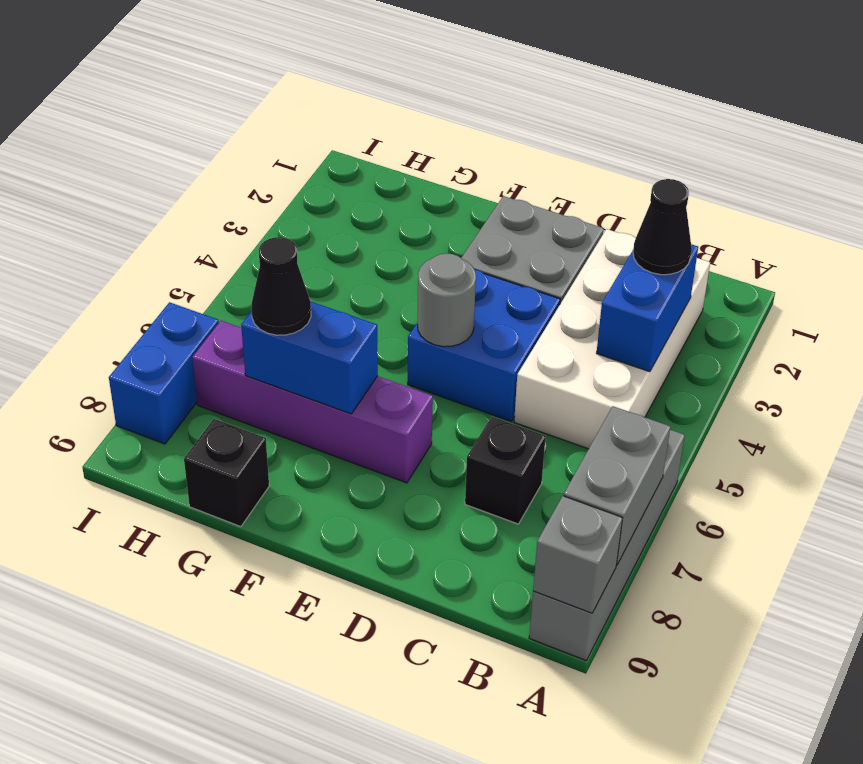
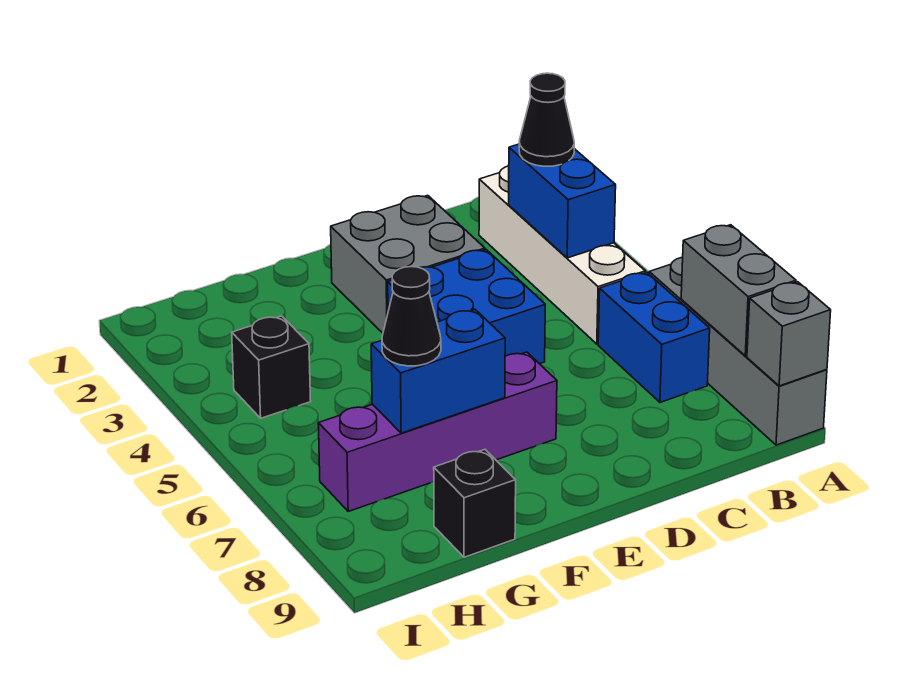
white brick B2:C5 level 1 -> white brick B2:B5 level 1
black brick C7 level 1 -> black brick H4 level 1
grey round brick E5 level 2 -> none
blue brick I7:I8 level 1 -> blue brick B6:B7 level 1

